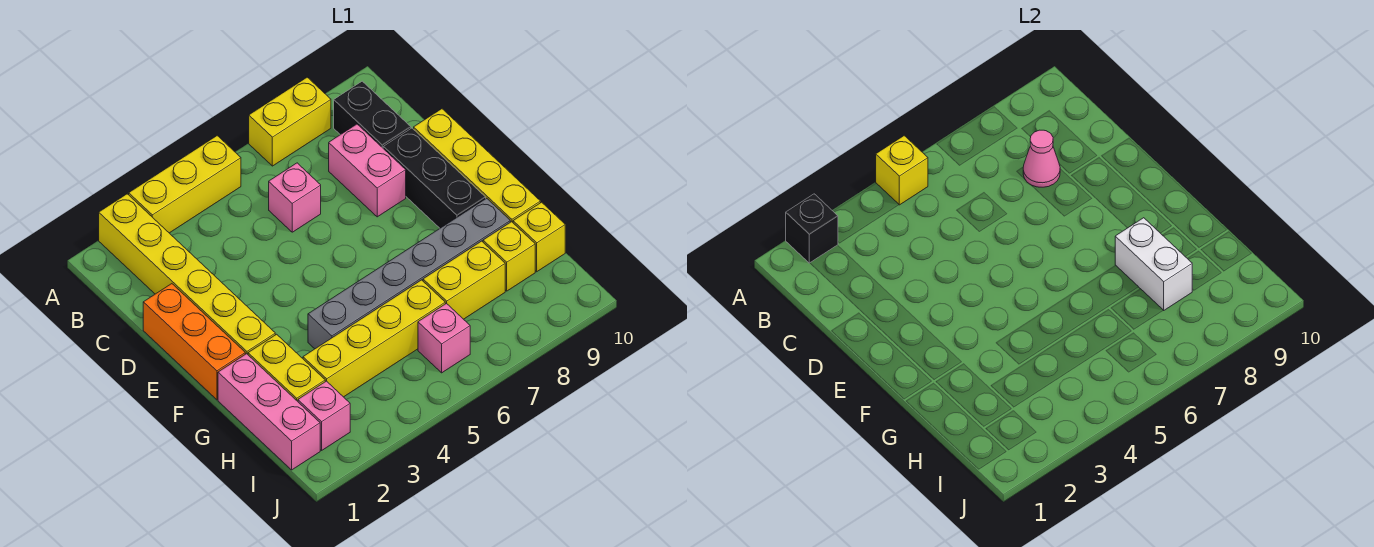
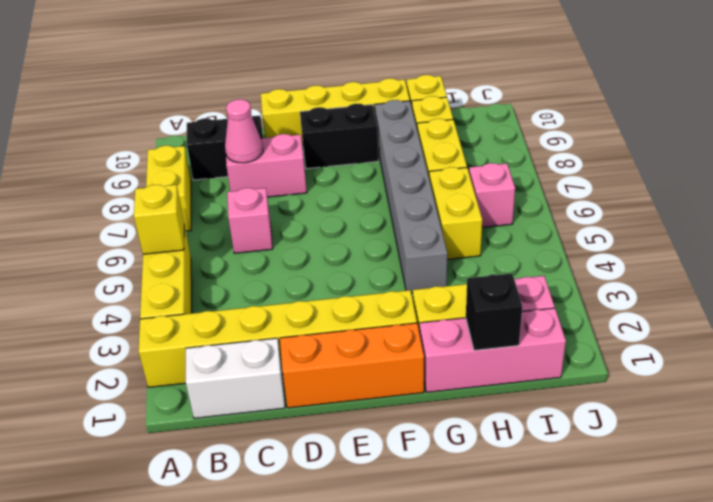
black brick A2 level 2 -> black brick H1 level 2
black brick D9:F9 level 1 -> black brick E9:F9 level 1
white brick G8:H8 level 2 -> white brick B1:C1 level 1
yellow brick H3:H6 level 1 -> yellow brick H5:H6 level 1

